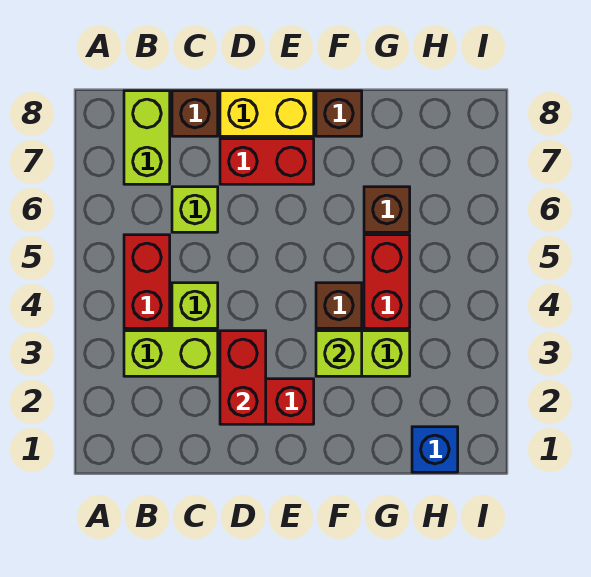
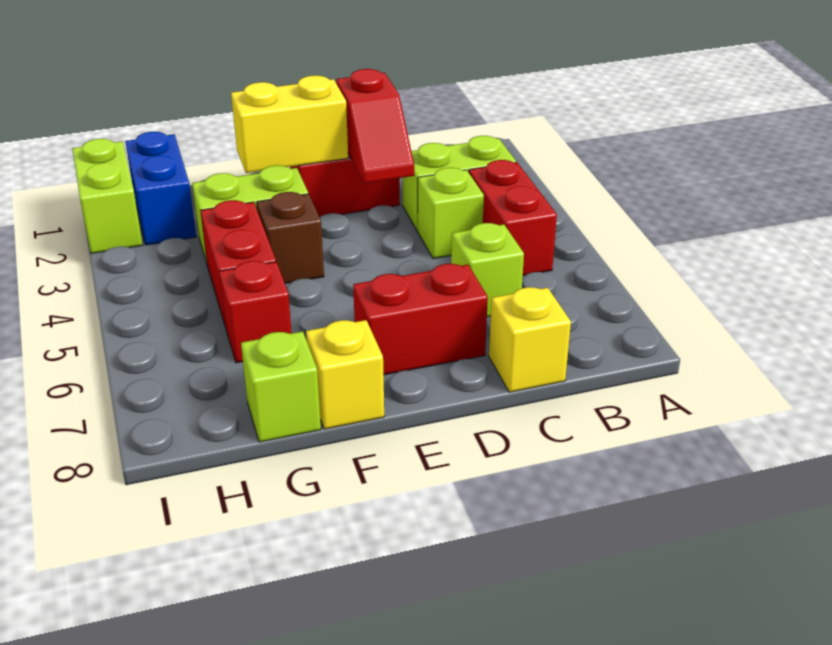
lime brick B7:B8 level 1 -> lime brick I1:I2 level 1
brown brick C8 level 1 -> yellow brick C8 level 1
red brick D2:D3 level 2 -> red slope D2:D3 level 2 top 2
yellow brick D8:E8 level 1 -> yellow brick E2:F2 level 2
lime brick F3 level 2 -> lime brick G8 level 1
brown brick F8 level 1 -> yellow brick F8 level 1
brown brick G6 level 1 -> red brick G6 level 1
blue brick H1 level 1 -> blue brick H1:H2 level 1

